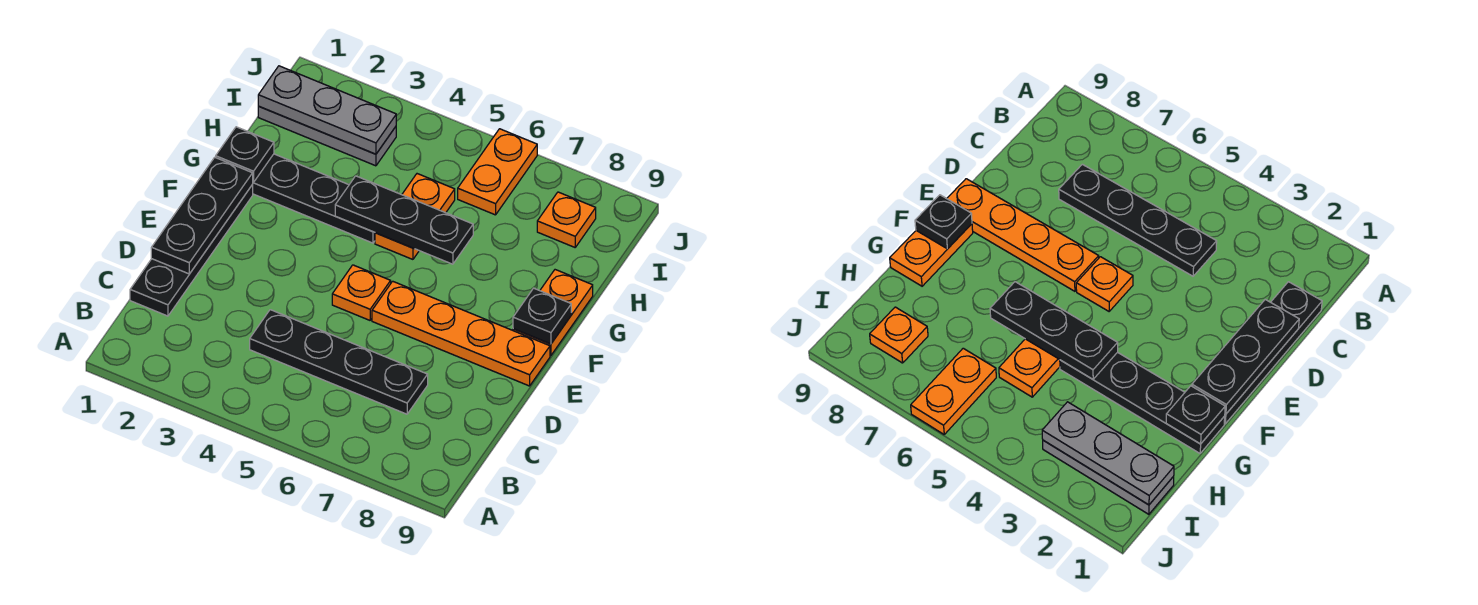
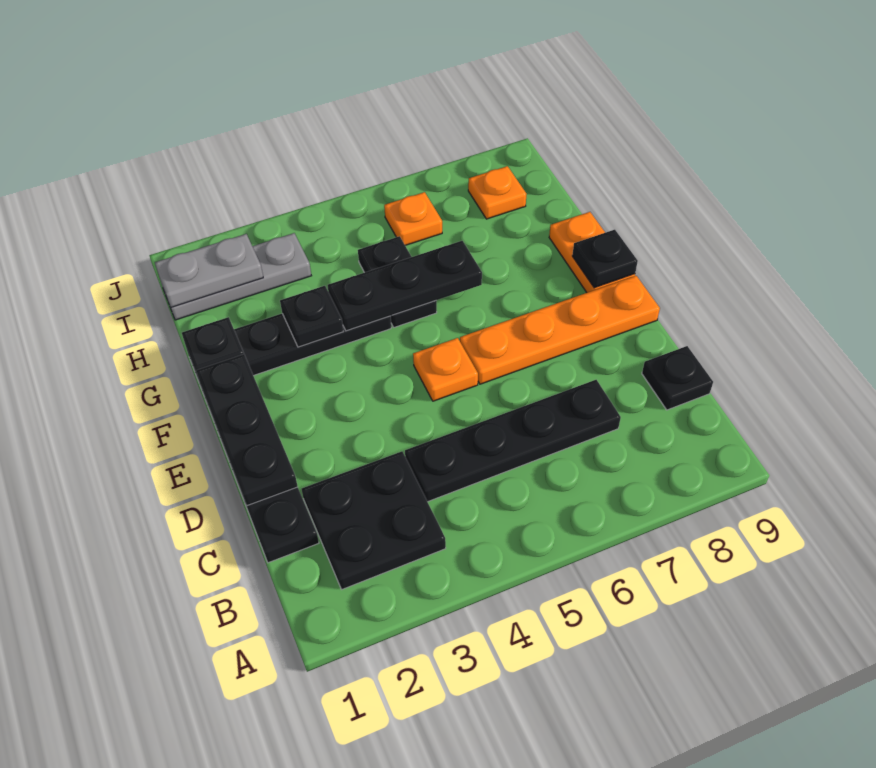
none -> black plate B2:C3 level 1
none -> black plate C9 level 1
none -> black plate G3 level 2
orange plate G5:H5 level 1 -> black plate G5:H5 level 1
grey plate I1:I3 level 2 -> grey plate I1:I2 level 2
orange plate I6:J6 level 1 -> orange plate I6 level 1

